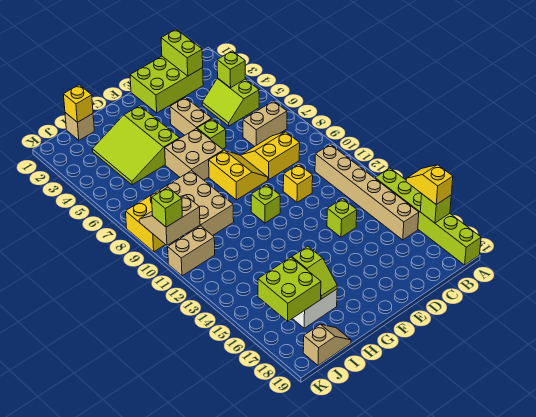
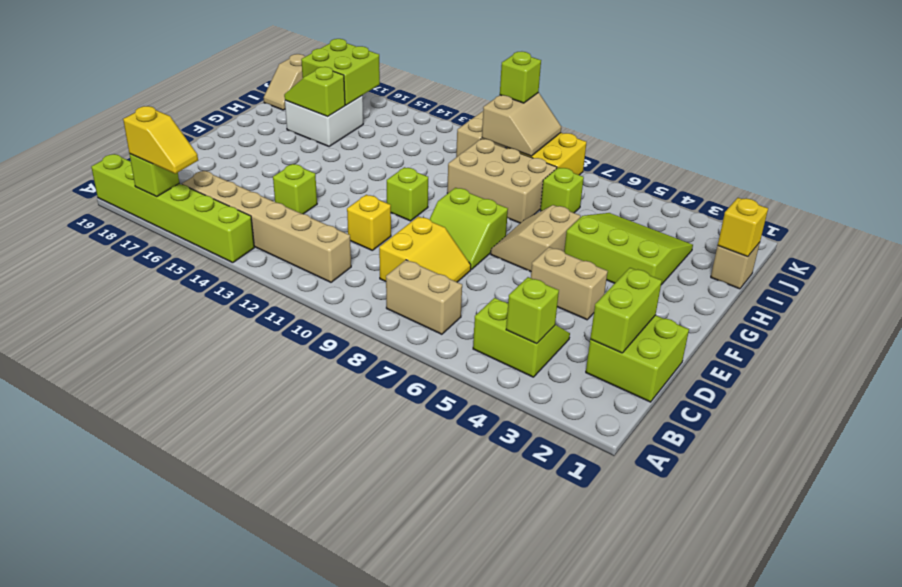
tan brick B7:C7 level 1 -> tan brick B7:B8 level 1
lime brick C1:E2 level 1 -> lime brick C1:D2 level 1
lime brick C1:C2 level 2 -> lime brick C2:D2 level 2
lime brick E6 level 1 -> lime brick I7 level 1
yellow slope E8:F9 level 1 top F -> lime slope E8:F9 level 1 top F
tan brick F6:G7 level 1 -> tan slope F6:G7 level 1 top 6

